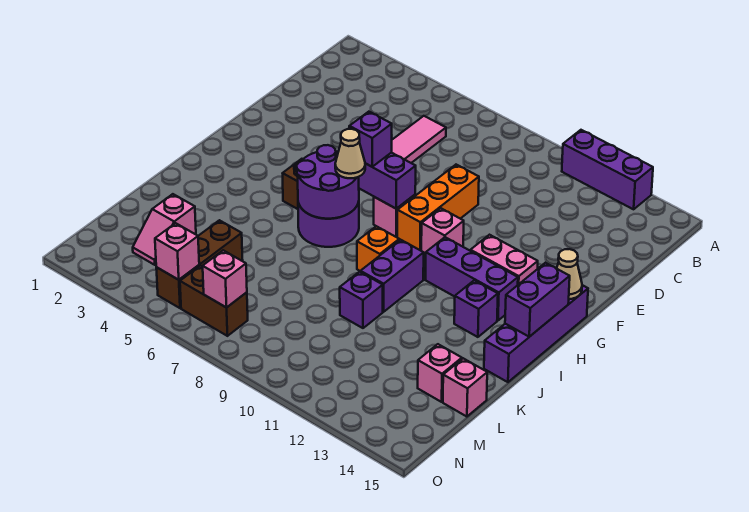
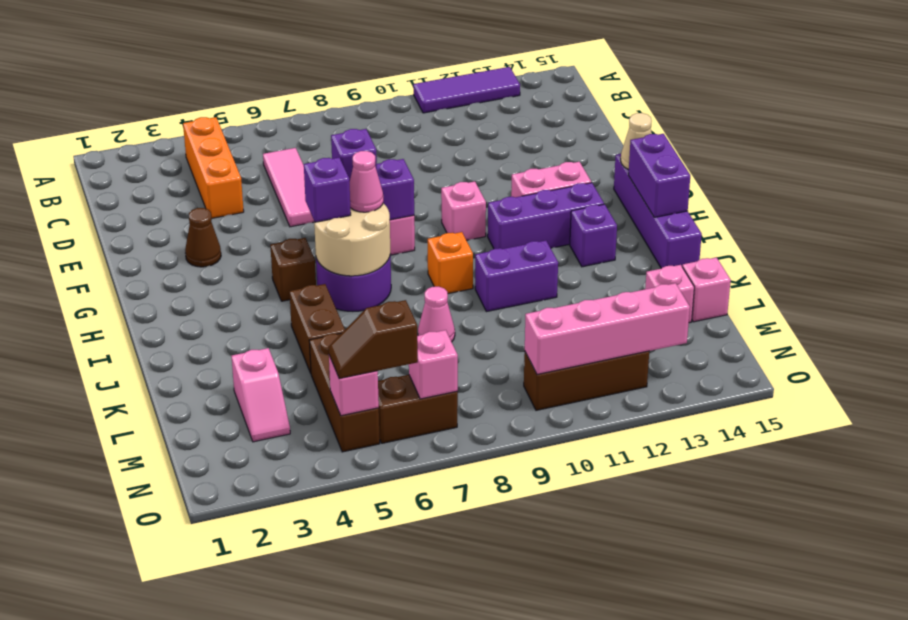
purple brick A11:A13 level 1 -> purple tile A11:A13 level 1
orange brick E9:G9 level 1 -> orange brick B4:D4 level 1
none -> brown cone F3 level 1
purple round brick H6:I7 level 2 -> tan round brick H6:I7 level 2
tan cone H7 level 3 -> pink cone H7 level 3
purple brick I10:J10 level 1 -> purple brick J10:J11 level 1
none -> brown brick J5:K5 level 1
none -> pink cone K8 level 1
purple brick K10 level 1 -> purple brick H6 level 3
none -> brown slope N5:N6 level 3 top 6
none -> brown brick N10:N12 level 1
none -> pink brick N10:N13 level 2

